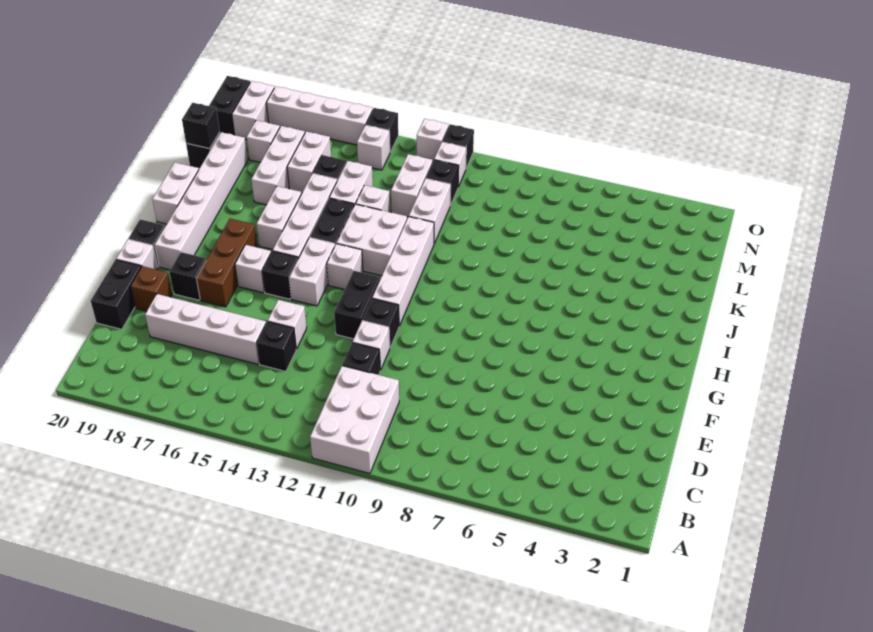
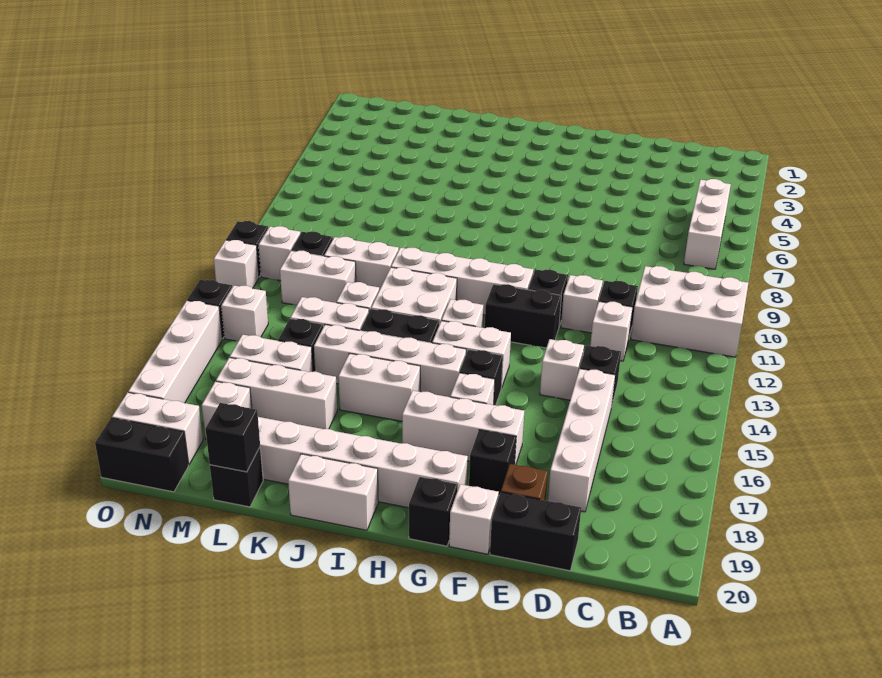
none -> white brick B5:B7 level 1
none -> white brick D12 level 1
brown brick F17:H17 level 1 -> white brick F17:H17 level 1

